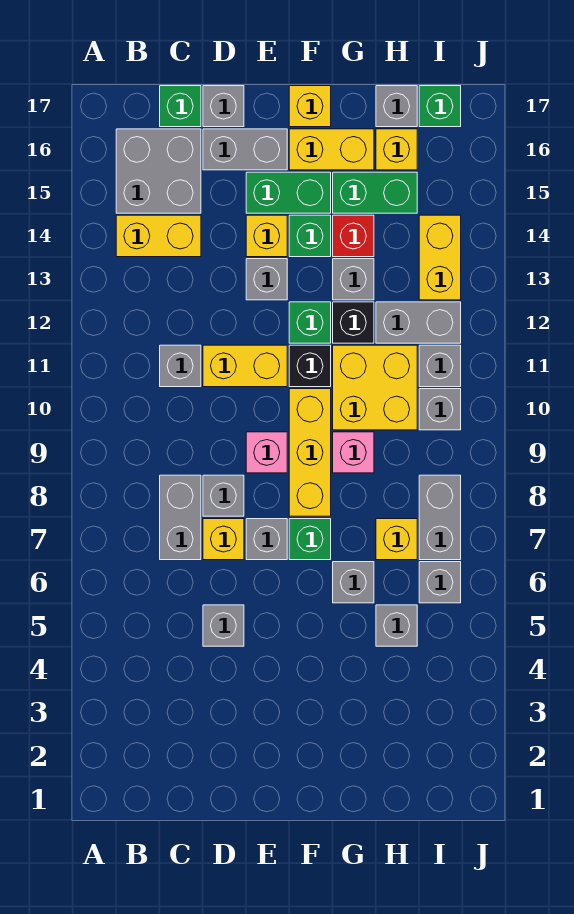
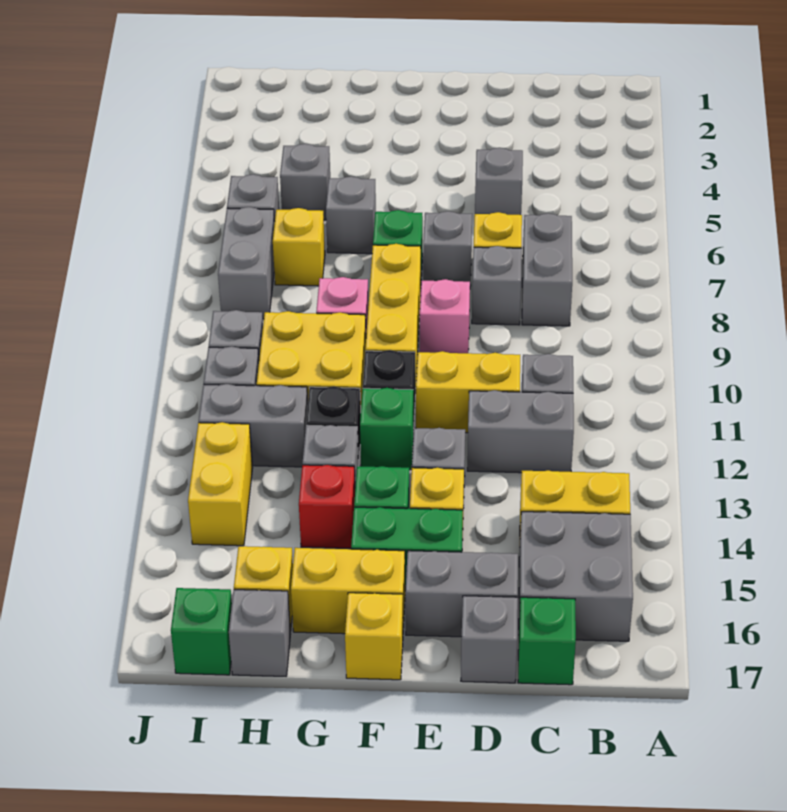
none -> grey brick C12:D12 level 1
green brick G15:H15 level 1 -> none

